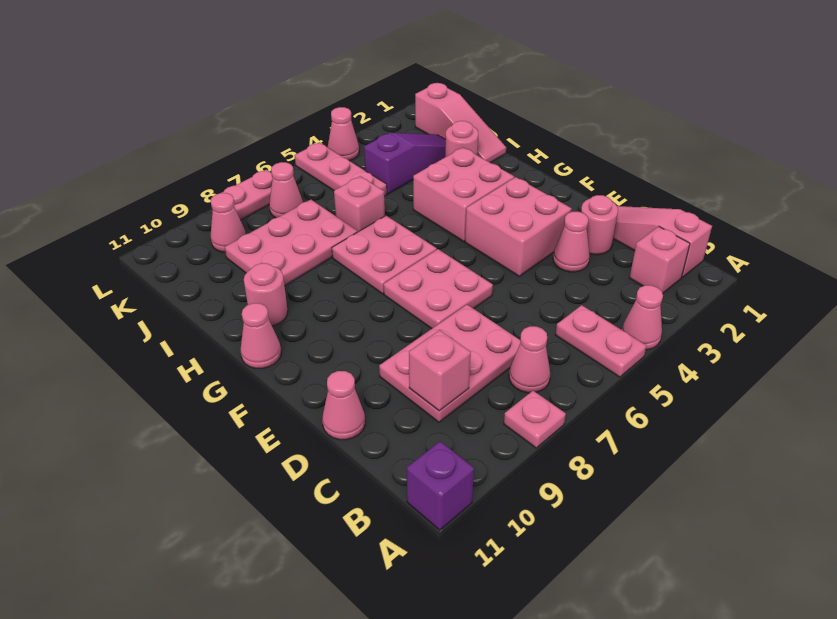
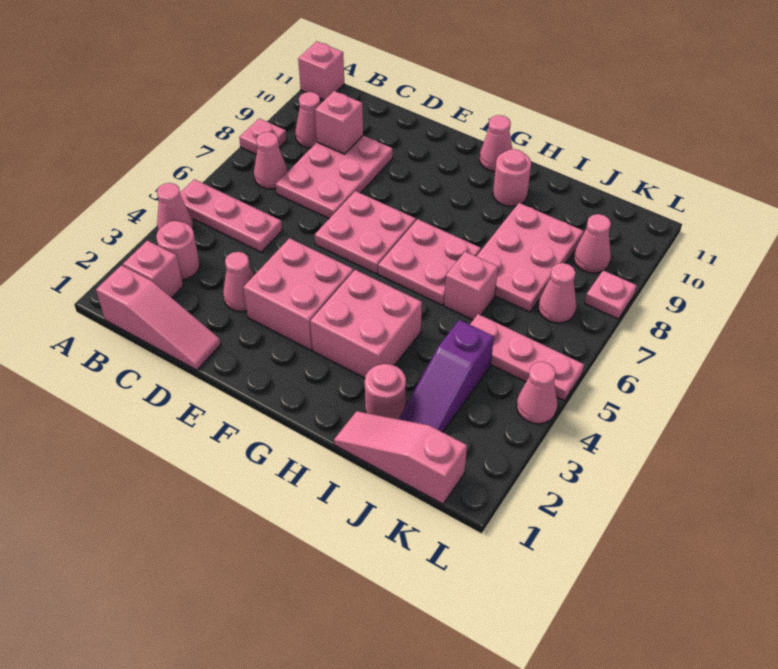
pink plate A5:B5 level 1 -> pink plate A5:C5 level 1
purple brick A11 level 1 -> pink brick A11 level 1
pink round brick D2 level 1 -> pink round brick B3 level 1
pink cone D11 level 1 -> pink cone B9 level 1
pink plate L7:L8 level 1 -> pink plate L8 level 1

